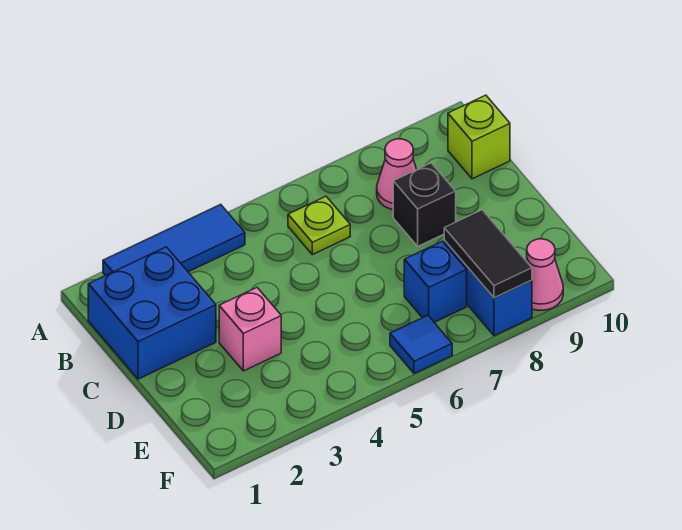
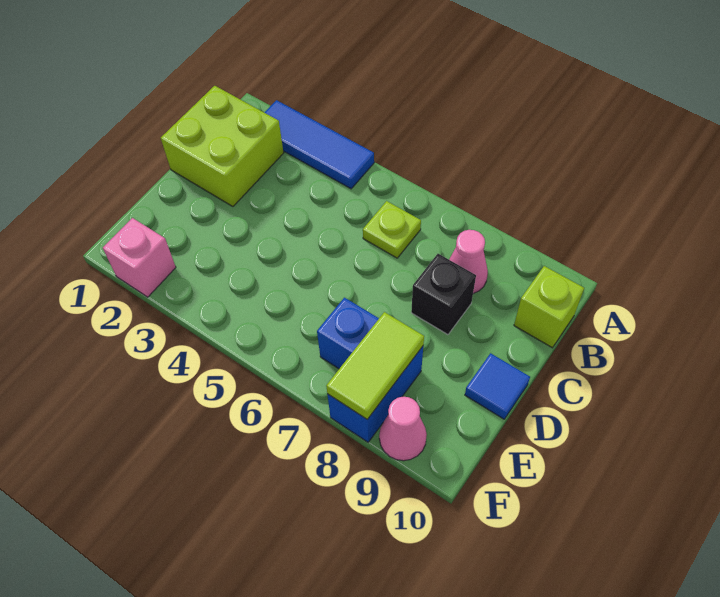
blue brick B1:C2 level 1 -> lime brick B1:C2 level 1
pink brick D3 level 1 -> pink brick F2 level 1
black tile E8:F8 level 2 -> lime tile E8:F8 level 2
blue tile F6 level 1 -> blue tile D10 level 1

